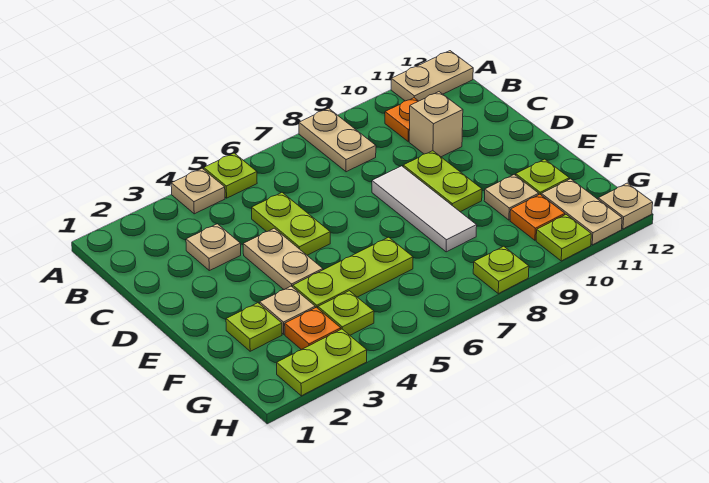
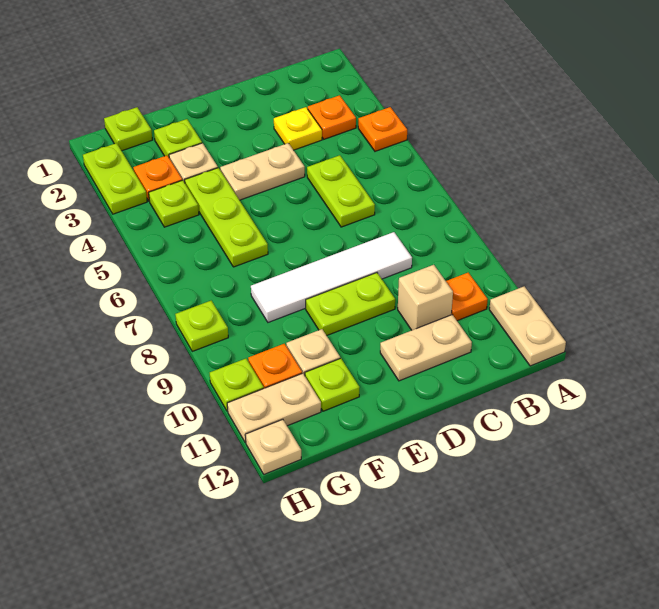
tan plate A4 level 1 -> orange plate A4 level 1
lime plate A5 level 1 -> lime plate G1 level 1
tan plate A8:B8 level 1 -> tan plate C11:D11 level 1
none -> orange plate B3 level 1
tan plate C3 level 1 -> yellow plate C3 level 1
lime plate C5:D5 level 1 -> lime plate C5:C6 level 1
white tile D8:F8 level 1 -> white tile C8:F8 level 1

